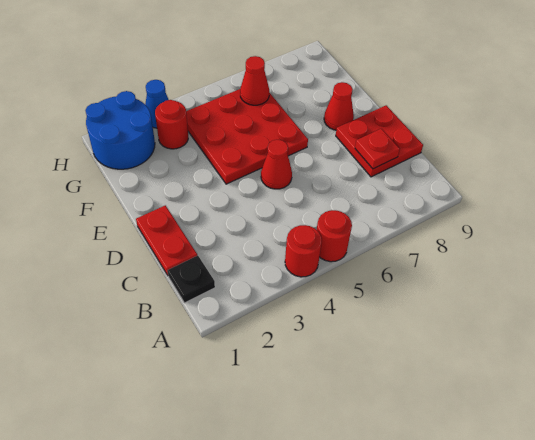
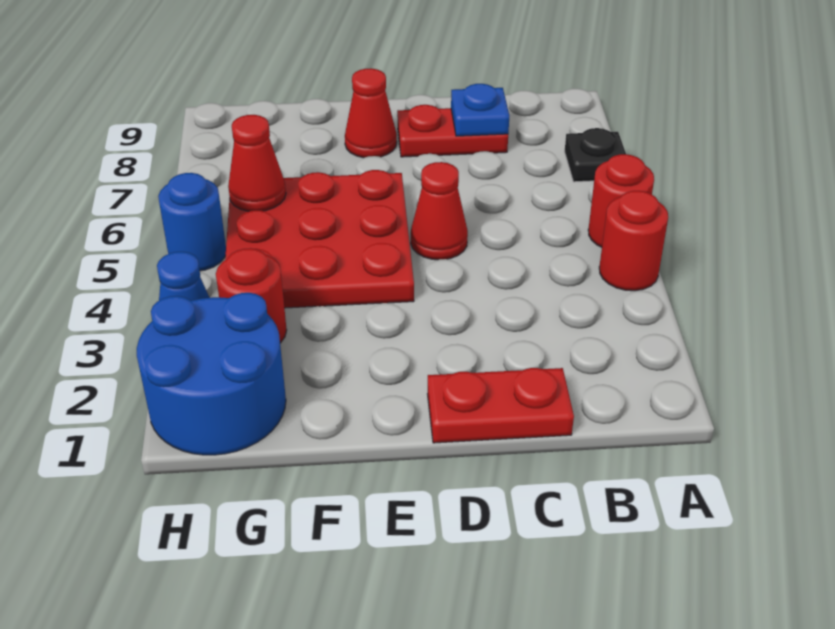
black plate B1 level 1 -> black plate A7 level 1
red plate C8:D9 level 1 -> red plate C8:D8 level 1
red plate C8 level 2 -> blue plate C8 level 2
none -> blue round brick H5 level 1

